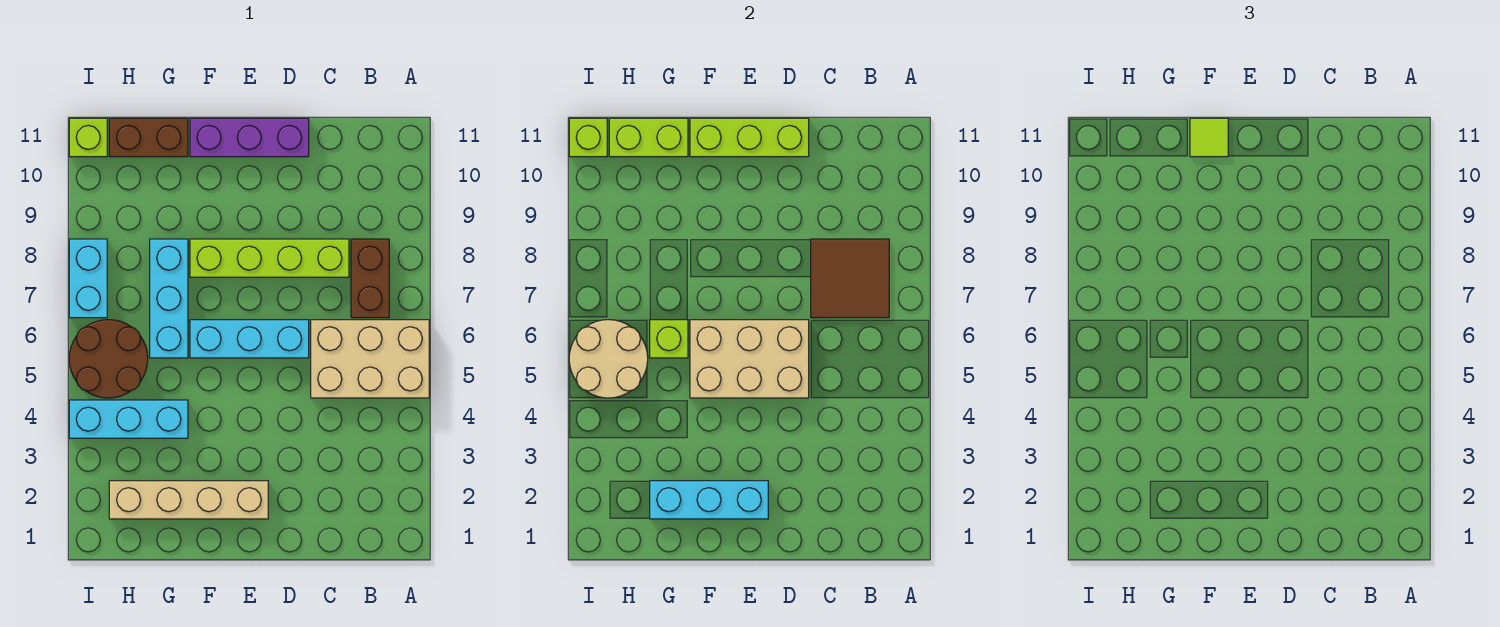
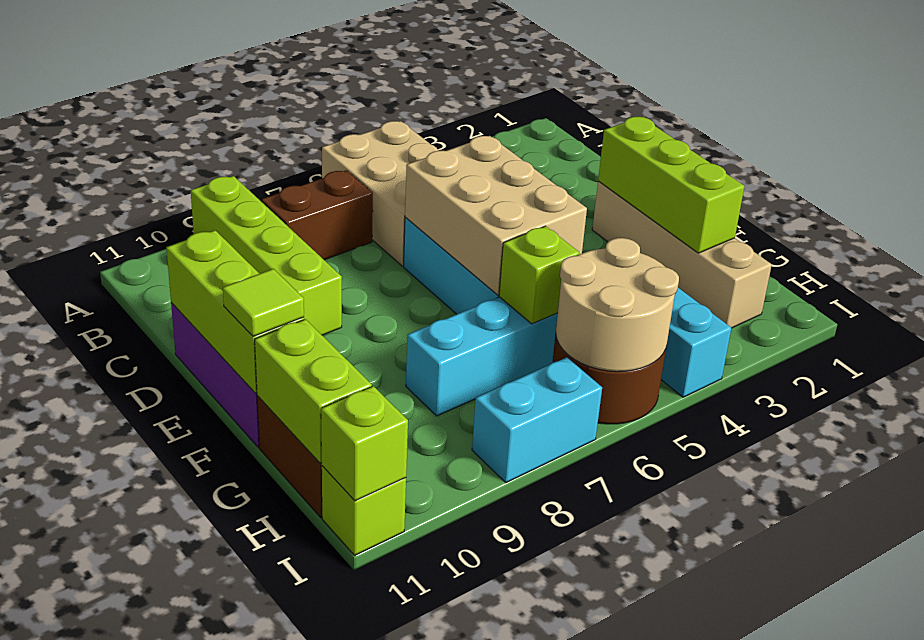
brown tile B7:C8 level 2 -> none
lime brick C8:F8 level 1 -> lime brick A9:D9 level 1
cyan brick E2:G2 level 2 -> lime brick E2:G2 level 2

